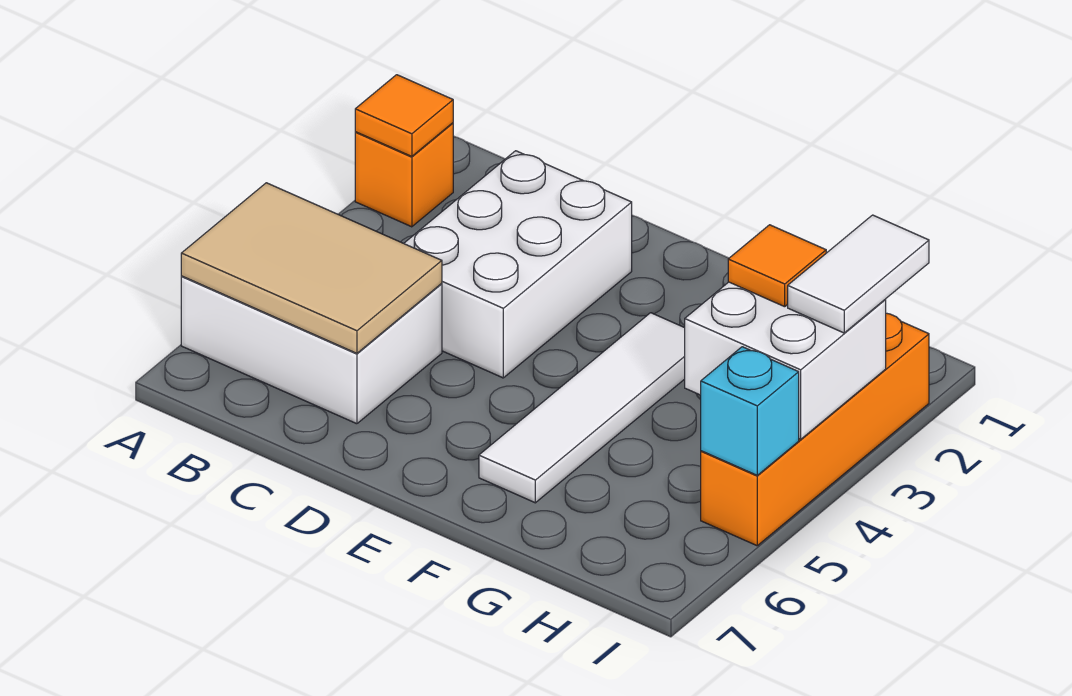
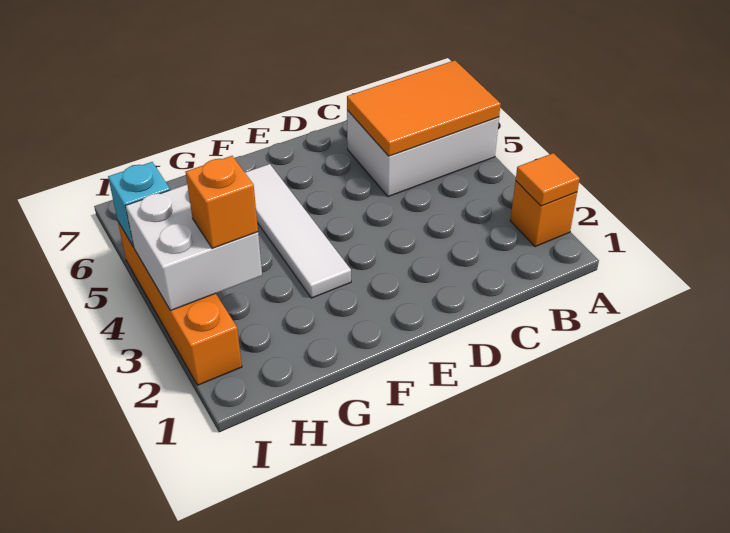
tan tile A5:C6 level 2 -> orange tile A5:C6 level 2
white brick C2:D4 level 1 -> none
orange tile H3 level 3 -> orange brick H3 level 3
white tile I2:I3 level 3 -> none

